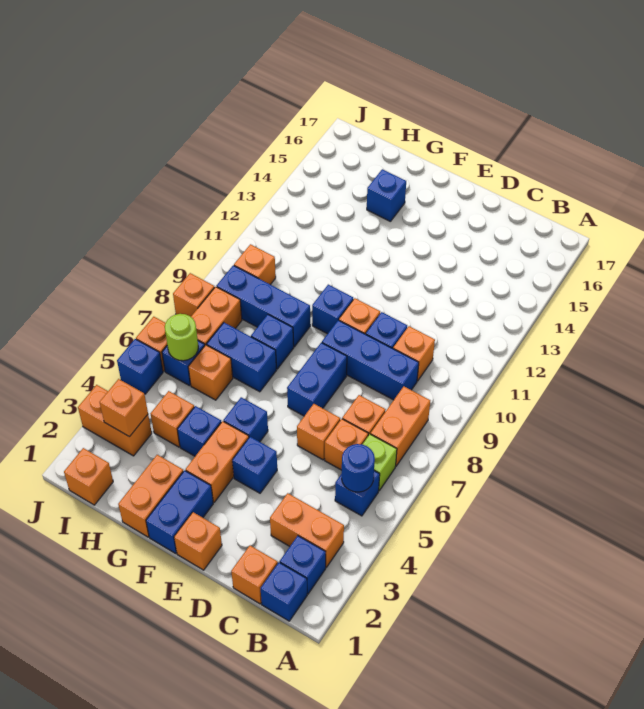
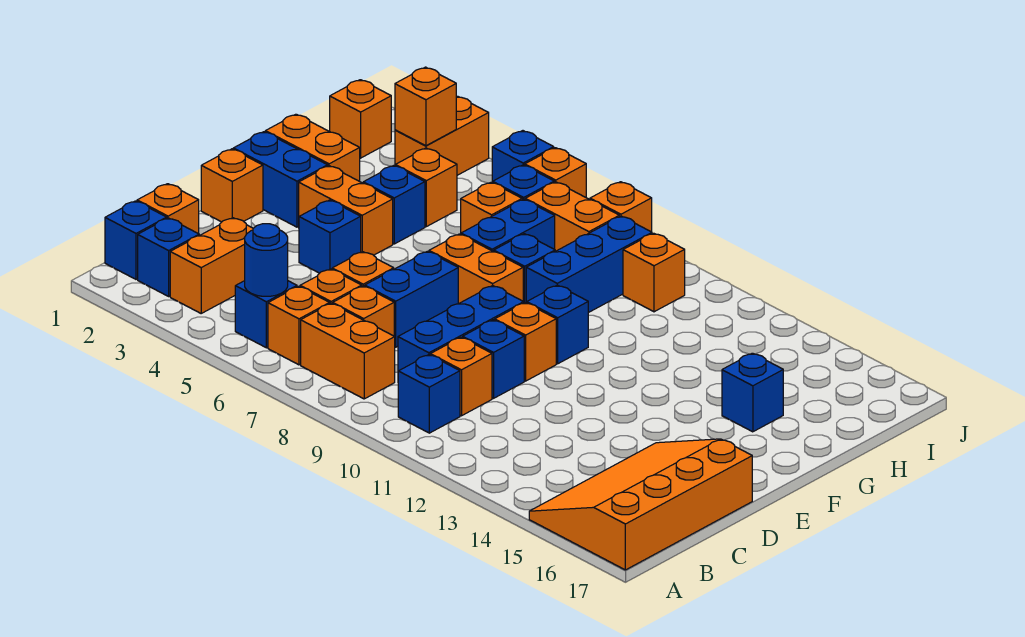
none -> orange slope A15:D17 level 1 top 17
lime brick B6 level 1 -> orange brick B6 level 1
blue brick E7:E8 level 1 -> blue brick D7:E7 level 1
blue brick F5 level 1 -> blue brick B10 level 1
none -> orange brick F7:F8 level 1
lime round brick I6 level 2 -> none

